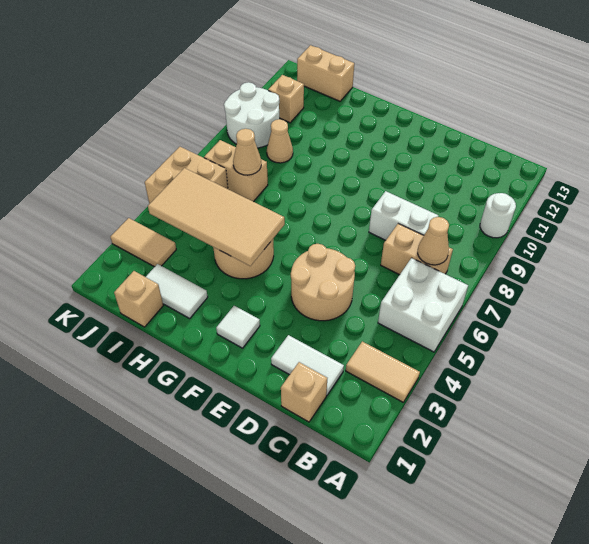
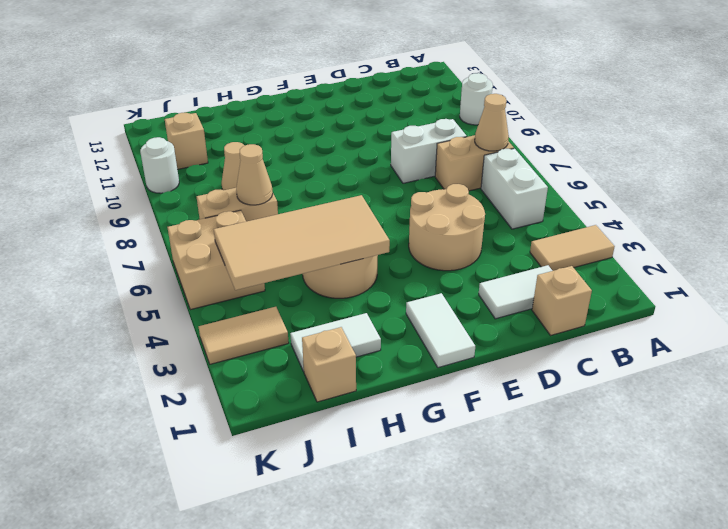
white brick A5:B6 level 1 -> white brick B5:B6 level 1
white tile F2 level 1 -> white tile F1:F2 level 1
tan brick I13:J13 level 1 -> none
white round brick J9:K10 level 1 -> white round brick K10 level 1

